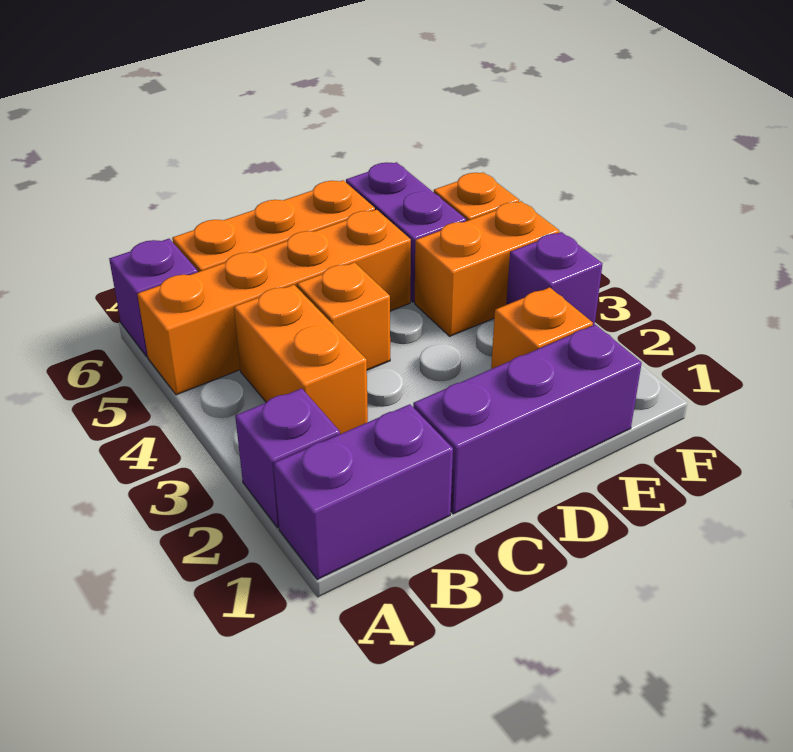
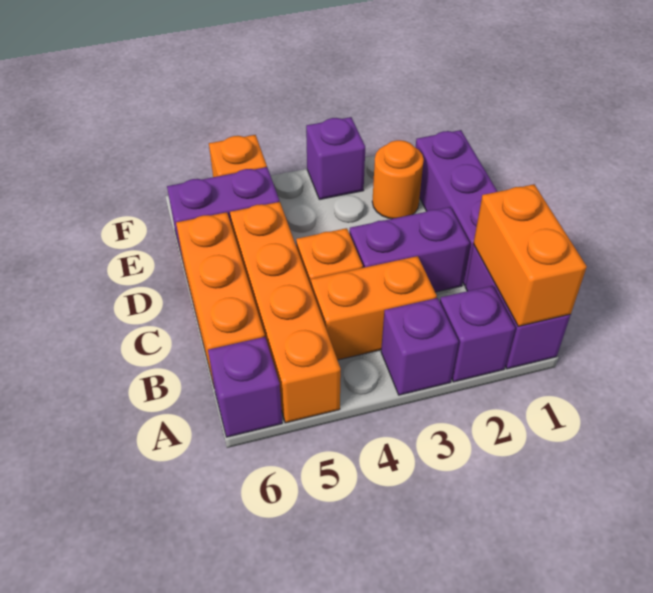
none -> purple brick A3 level 1
none -> purple brick C2:C3 level 1
orange brick E2 level 1 -> orange round brick E2 level 1
orange brick E4:F4 level 1 -> orange brick A1:B1 level 2

